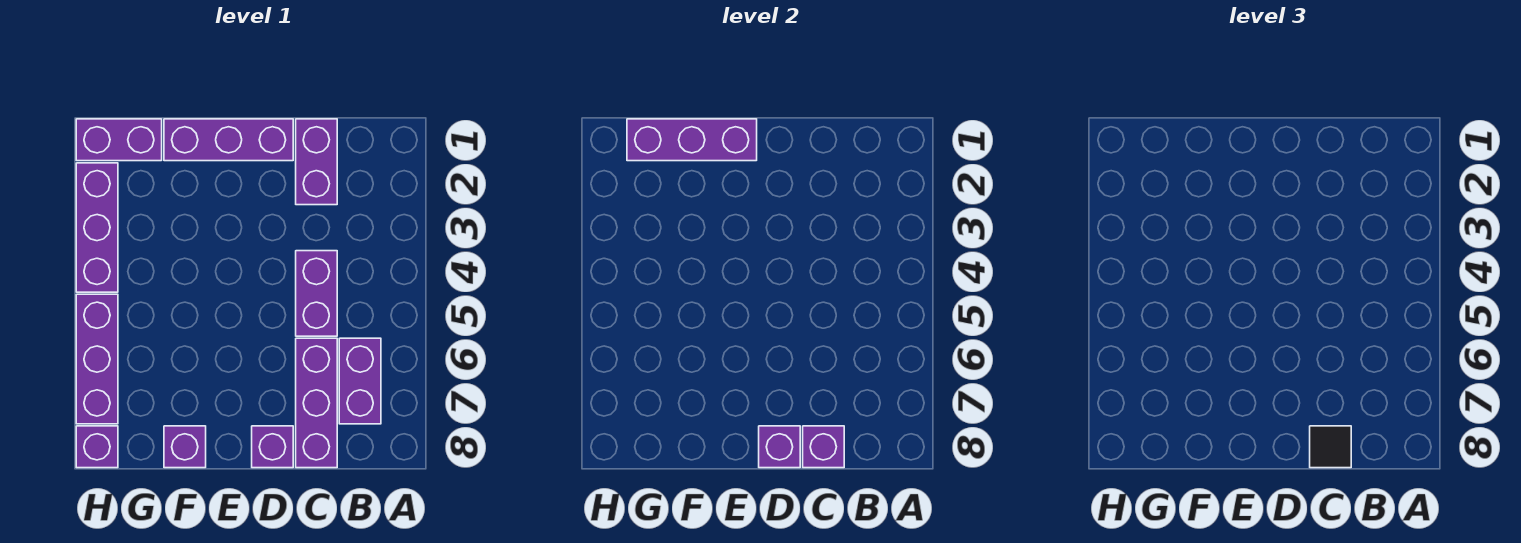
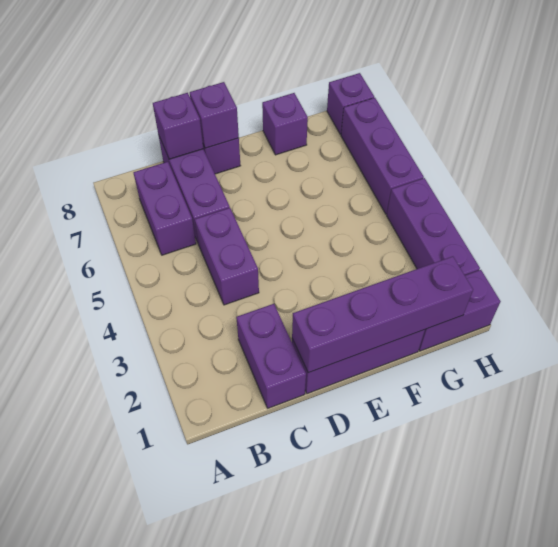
black tile C8 level 3 -> none
purple brick E1:G1 level 2 -> purple brick D1:G1 level 2

